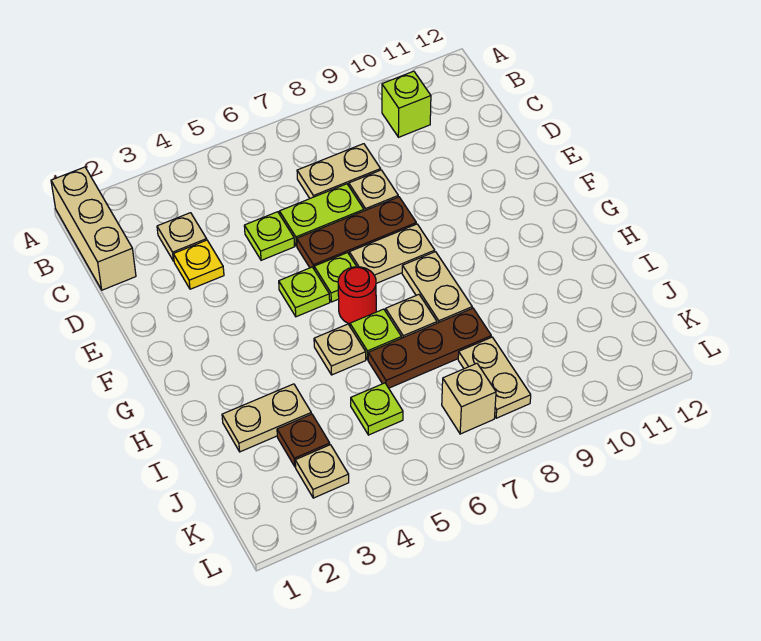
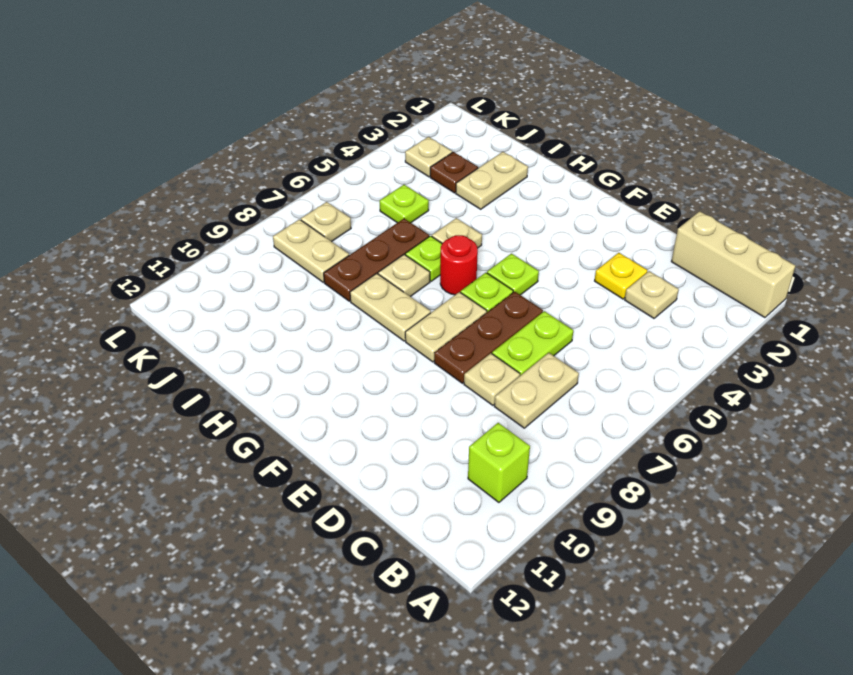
lime plate D5 level 1 -> none
tan brick K7 level 1 -> tan plate K7 level 1

